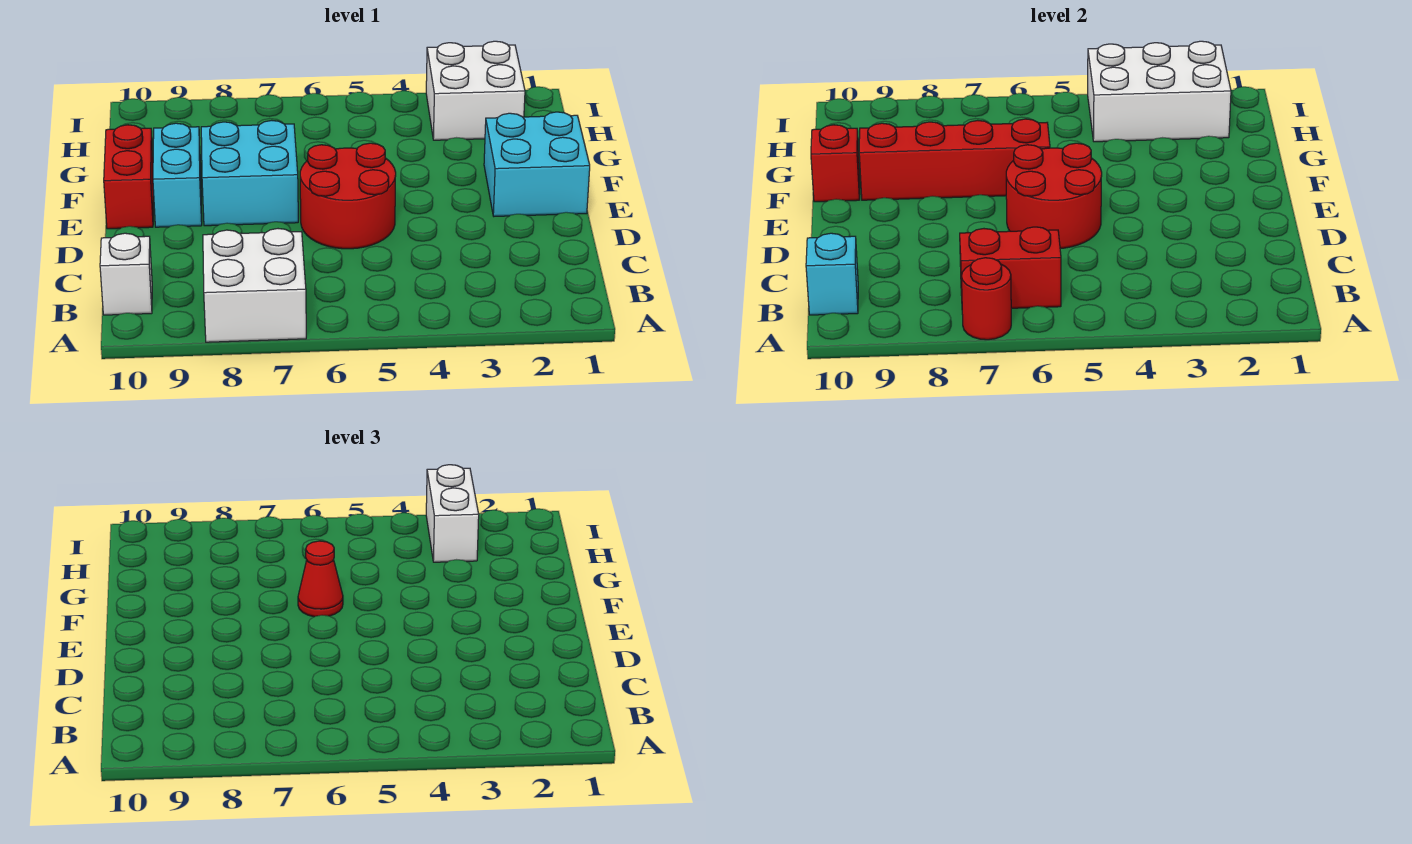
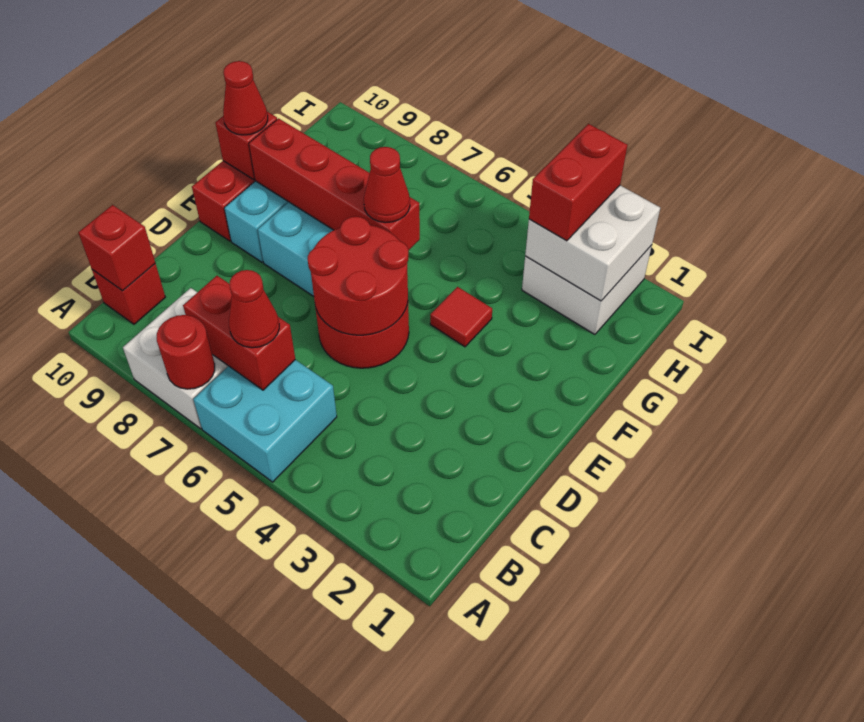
none -> red cone B6 level 3
white brick B10 level 1 -> red brick B10 level 1
cyan brick B10 level 2 -> red brick B10 level 2
cyan brick E1:F2 level 1 -> cyan brick A5:B6 level 1
none -> red tile F4 level 1
none -> red cone F10 level 3
white brick H2:I4 level 2 -> white brick H2:I3 level 2
white brick H3:I3 level 3 -> red brick H3:I3 level 3

